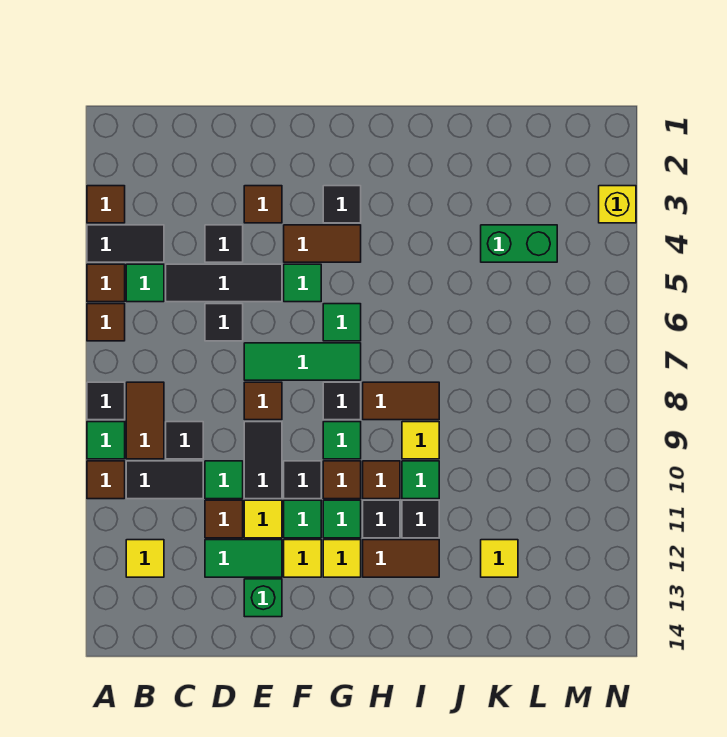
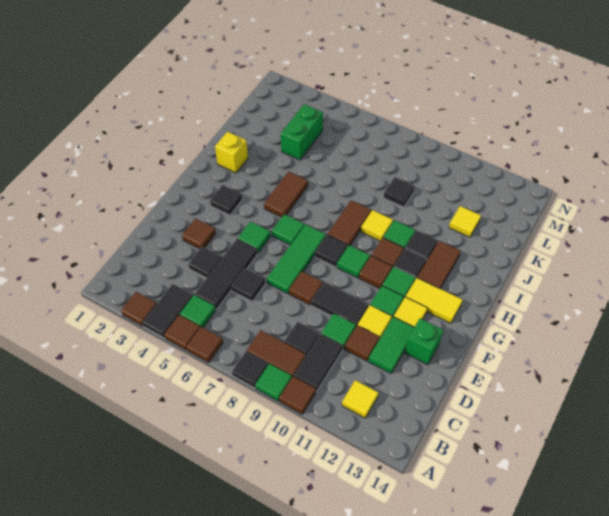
brown tile F4:G4 level 1 -> brown tile H5:I5 level 1
black tile F10 level 1 -> black tile K9 level 1
yellow tile G12 level 1 -> yellow tile G12:G13 level 1
yellow brick N3 level 1 -> yellow brick I2 level 1

